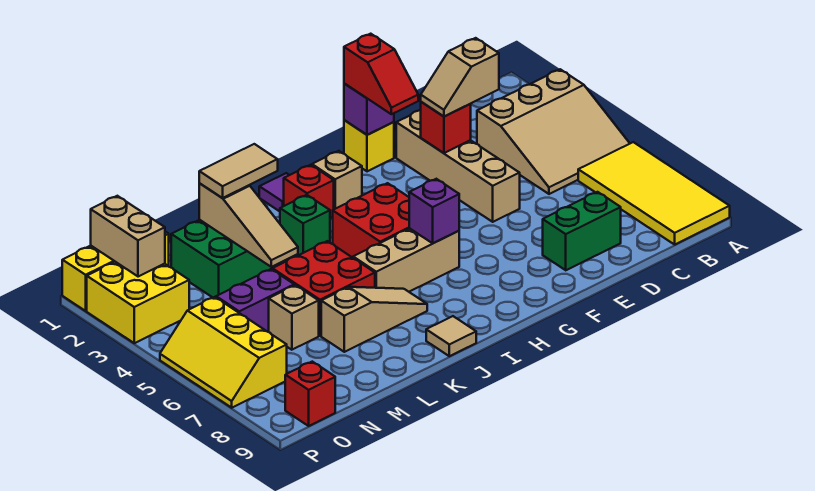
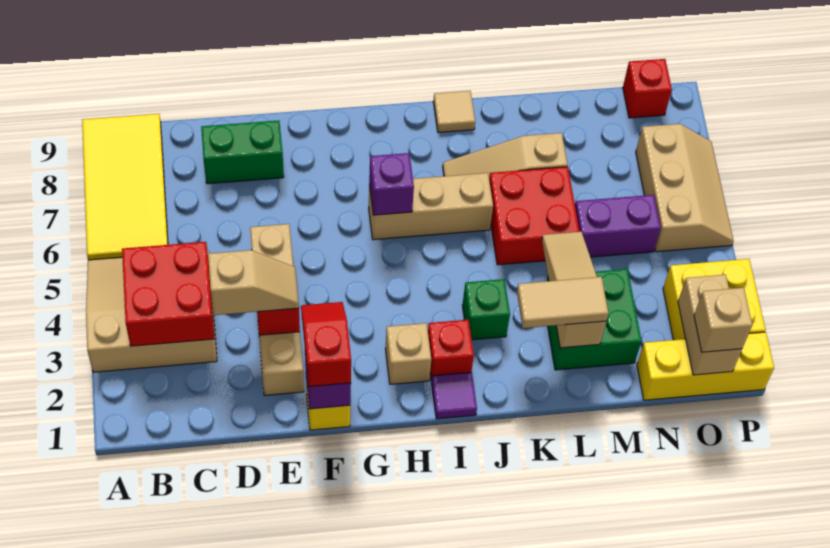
red brick H4:I5 level 1 -> red brick B3:C4 level 2
tan brick M6 level 1 -> tan brick O1 level 3
yellow slope O5:P7 level 1 top O -> tan slope O5:P7 level 1 top O

